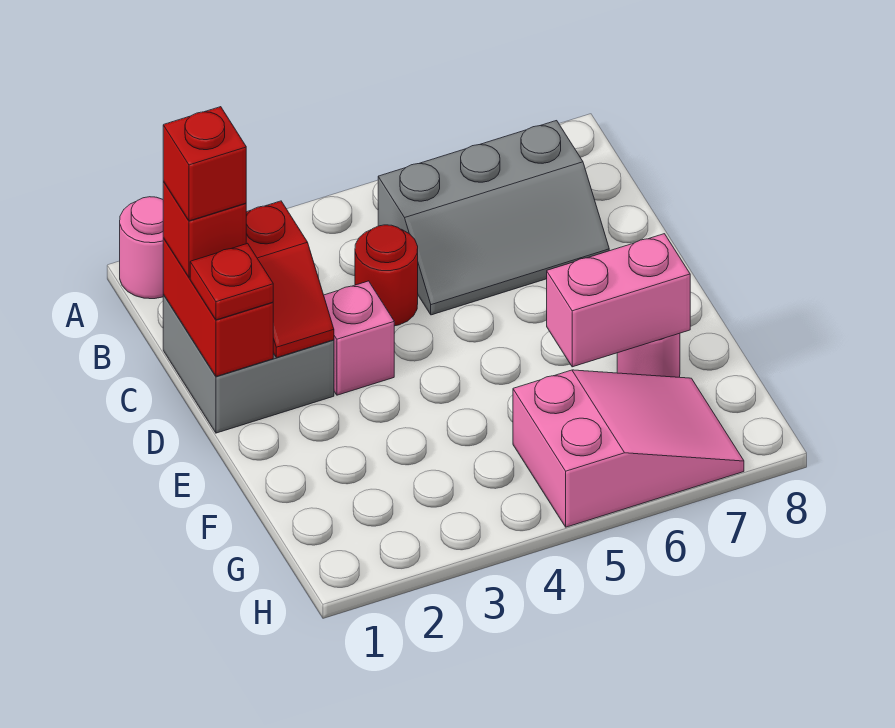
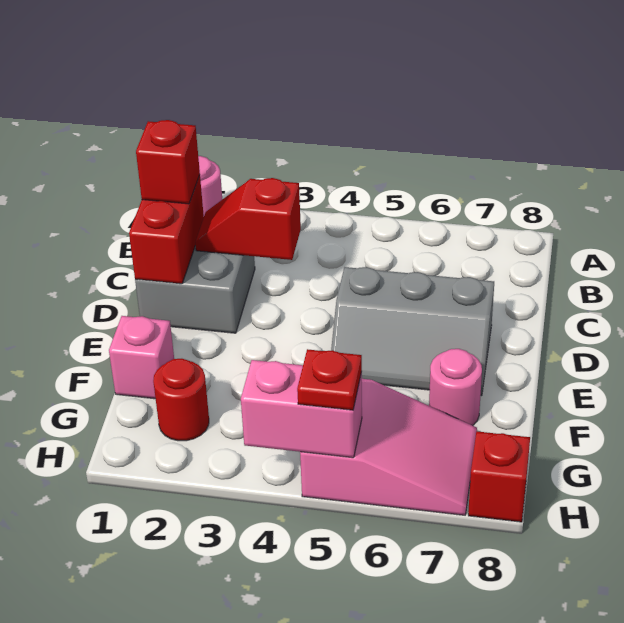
grey slope B5:C7 level 1 top B -> grey slope D5:E7 level 1 top D
red brick C1 level 4 -> red brick H8 level 1
red slope C2:D2 level 2 top C -> red slope C2:C3 level 2 top 3
red round brick C4 level 1 -> red round brick G2 level 1
red plate D1 level 3 -> red plate H5 level 3
pink brick D3 level 1 -> pink brick F1 level 1
pink brick F6:F7 level 2 -> pink brick H4:H5 level 2

